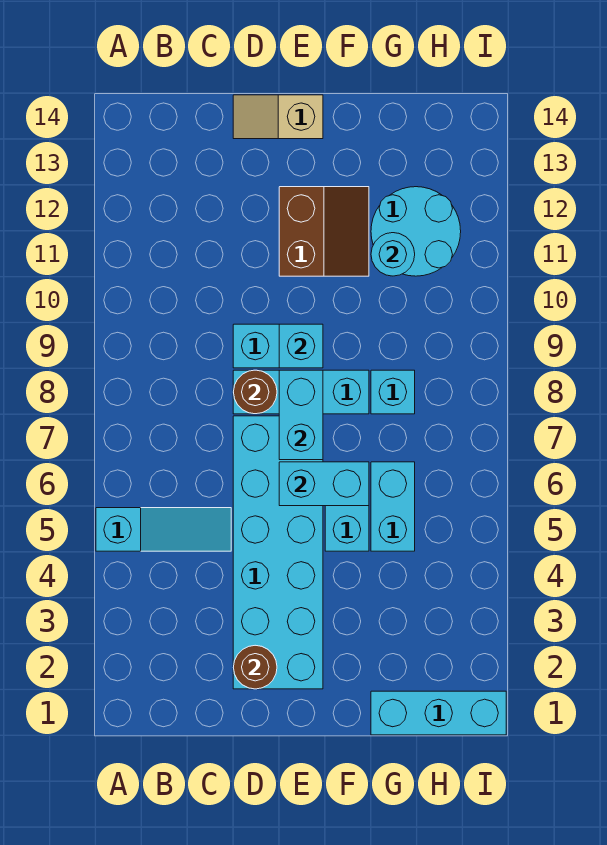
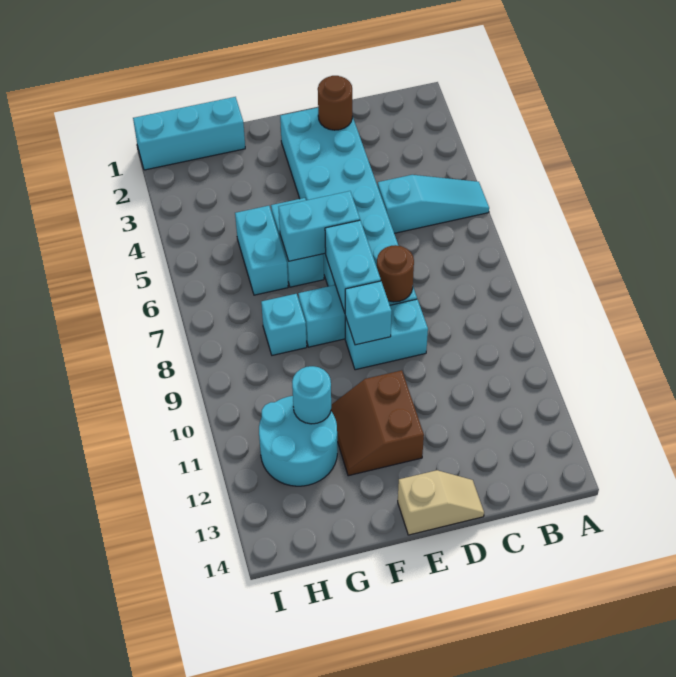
cyan slope A5:C5 level 1 top A -> cyan slope A5:C5 level 1 top C

